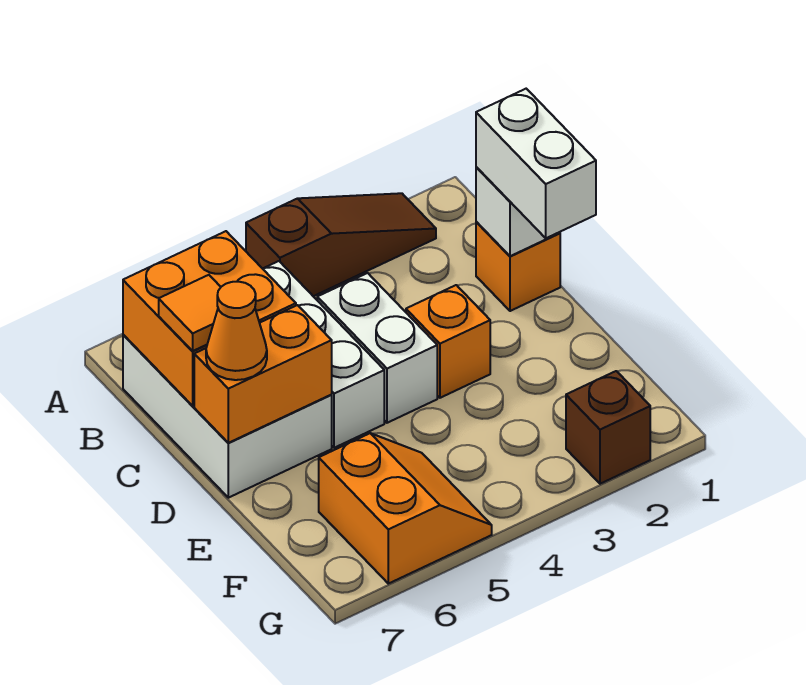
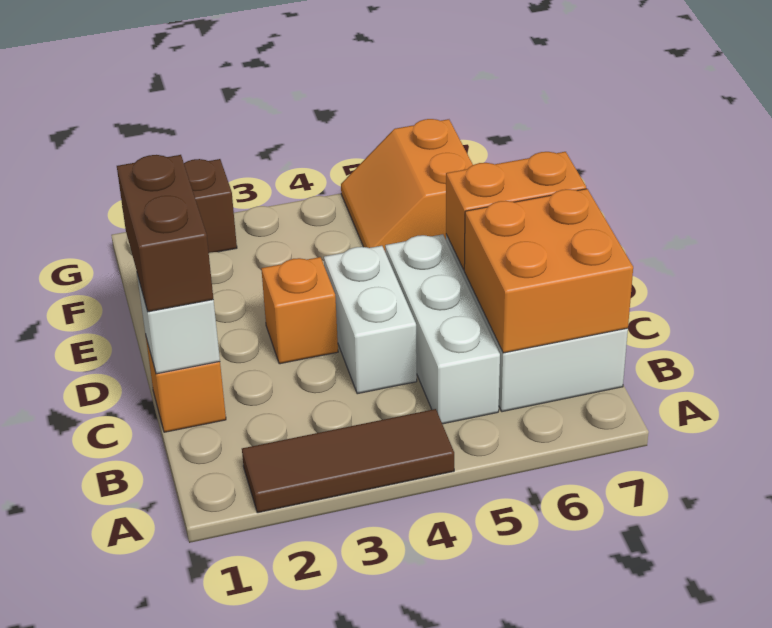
brown slope A2:A4 level 1 top 4 -> brown tile A2:A4 level 1
white brick C1:D1 level 3 -> brown brick C1:D1 level 3
orange tile C7 level 3 -> none
orange cone D7 level 3 -> none

